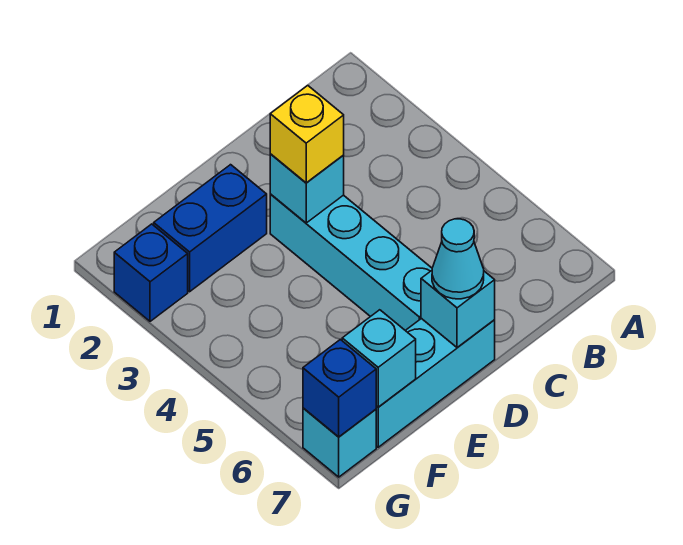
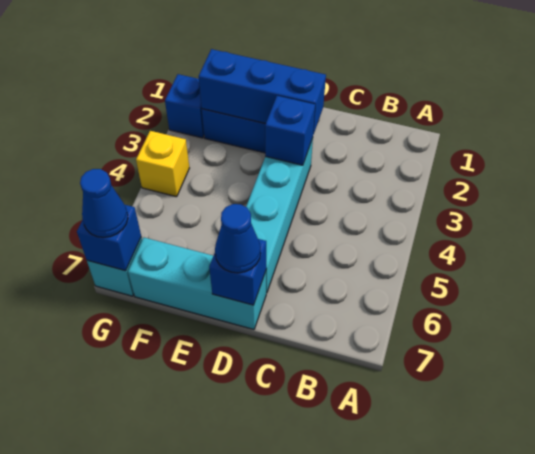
none -> blue brick D2:F2 level 2
cyan brick D3 level 2 -> blue brick D3 level 2
yellow brick D3 level 3 -> yellow brick G4 level 1
cyan brick D7 level 2 -> blue brick D7 level 2
cyan cone D7 level 3 -> blue cone D7 level 3
cyan brick F7 level 2 -> none
none -> blue cone G7 level 3

